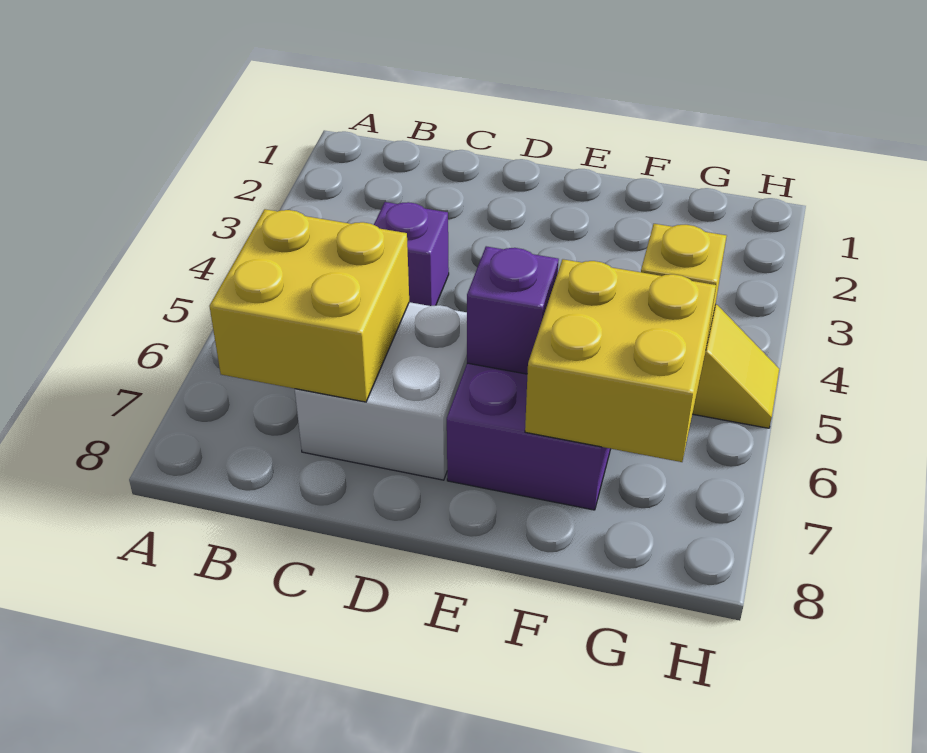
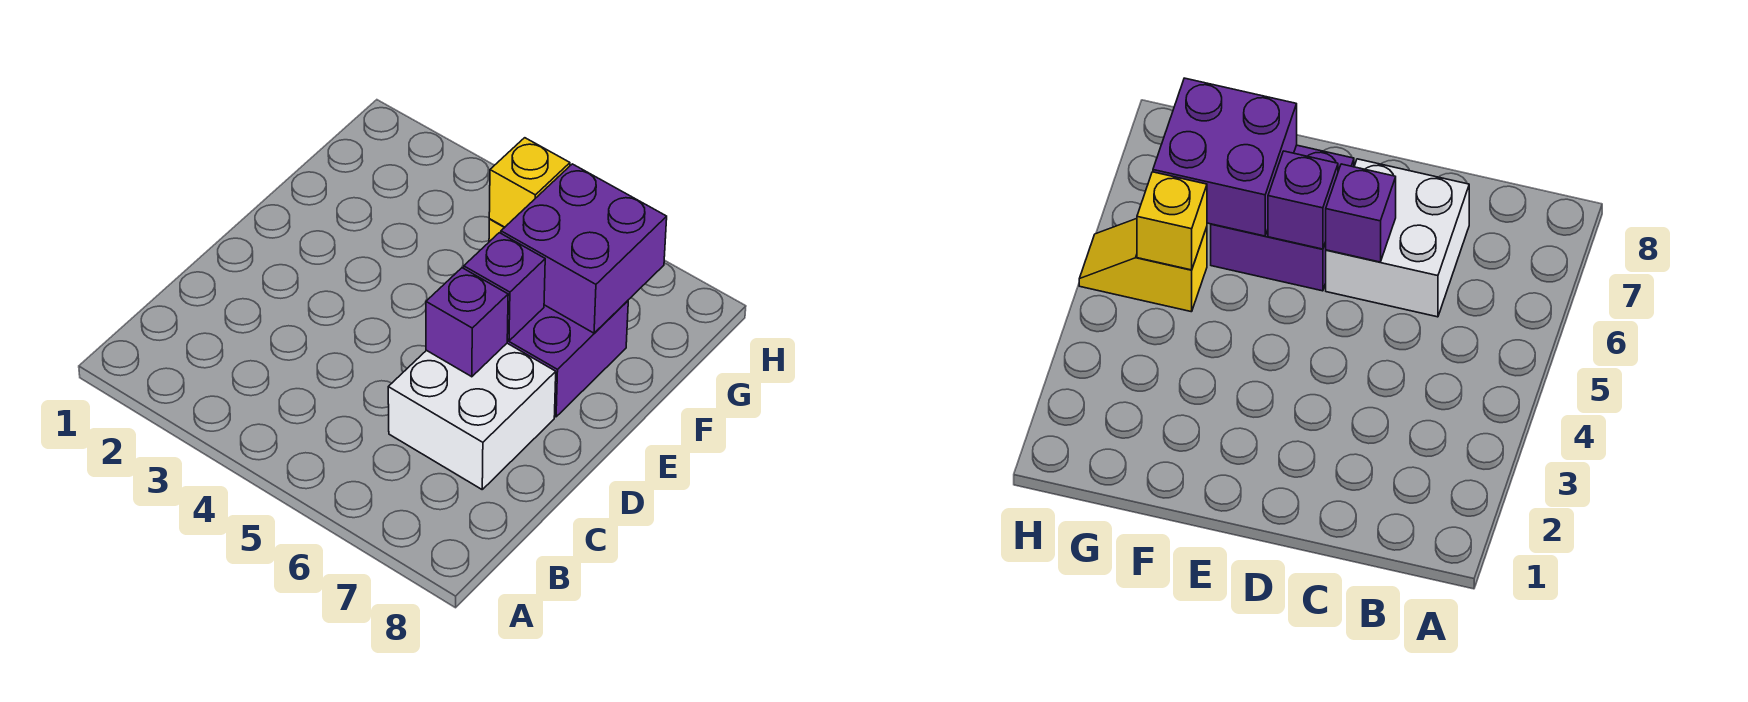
yellow brick B6:C7 level 2 -> none
purple brick C4 level 1 -> purple brick D6 level 2
yellow brick F6:G7 level 2 -> purple brick F6:G7 level 2

